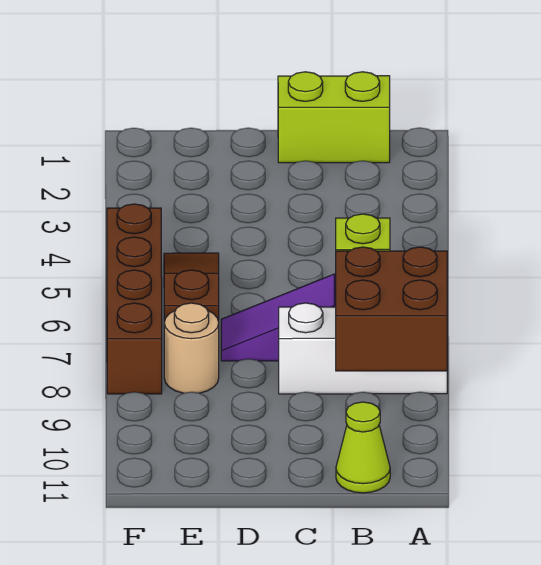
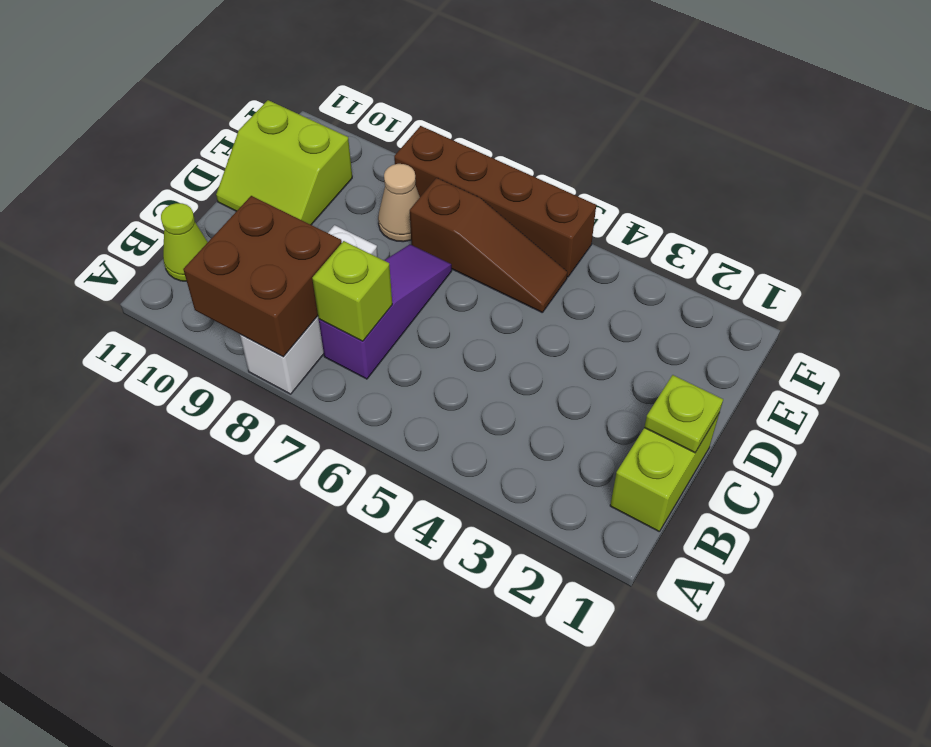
none -> lime plate C1 level 2
none -> lime slope D10:E11 level 1 top E
tan round brick E8 level 1 -> tan cone E8 level 1

